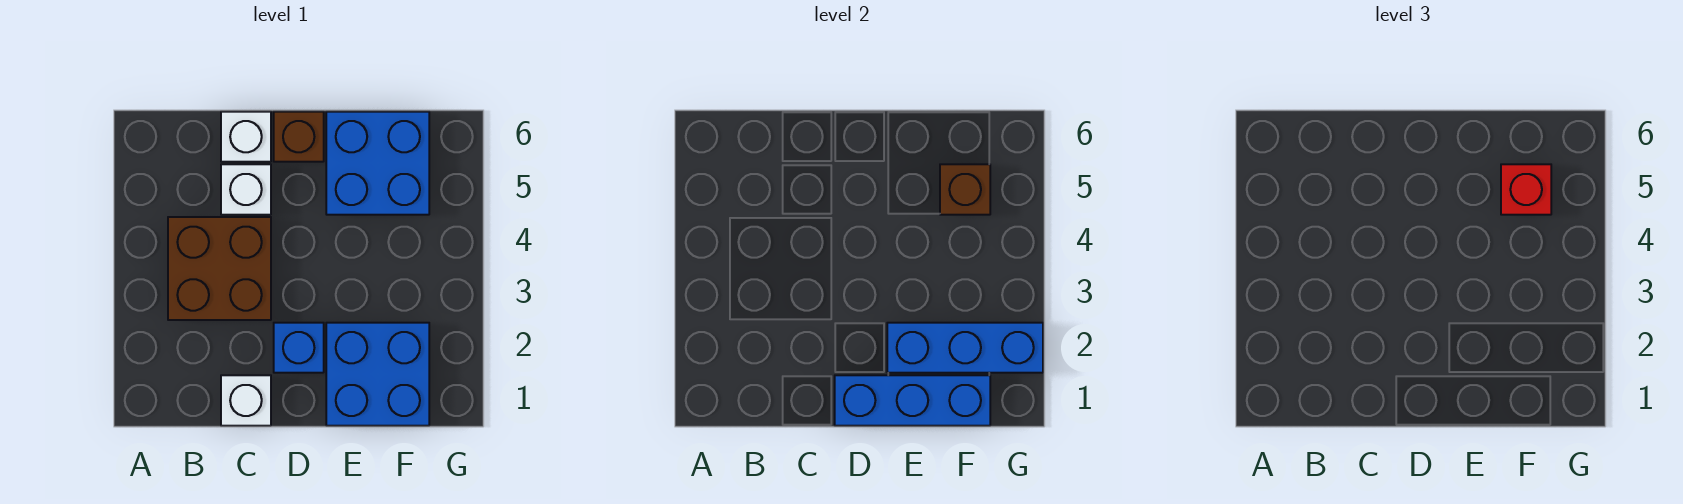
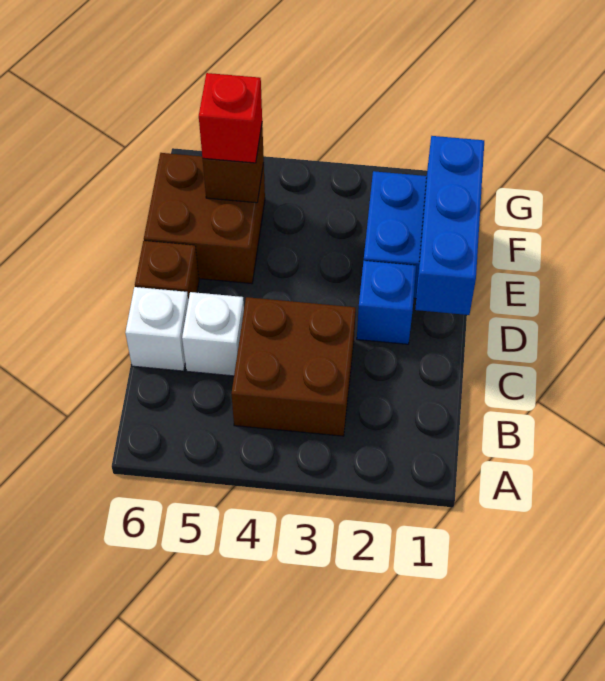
white brick C1 level 1 -> none
blue brick E2:G2 level 2 -> none
blue brick E5:F6 level 1 -> brown brick E5:F6 level 1

